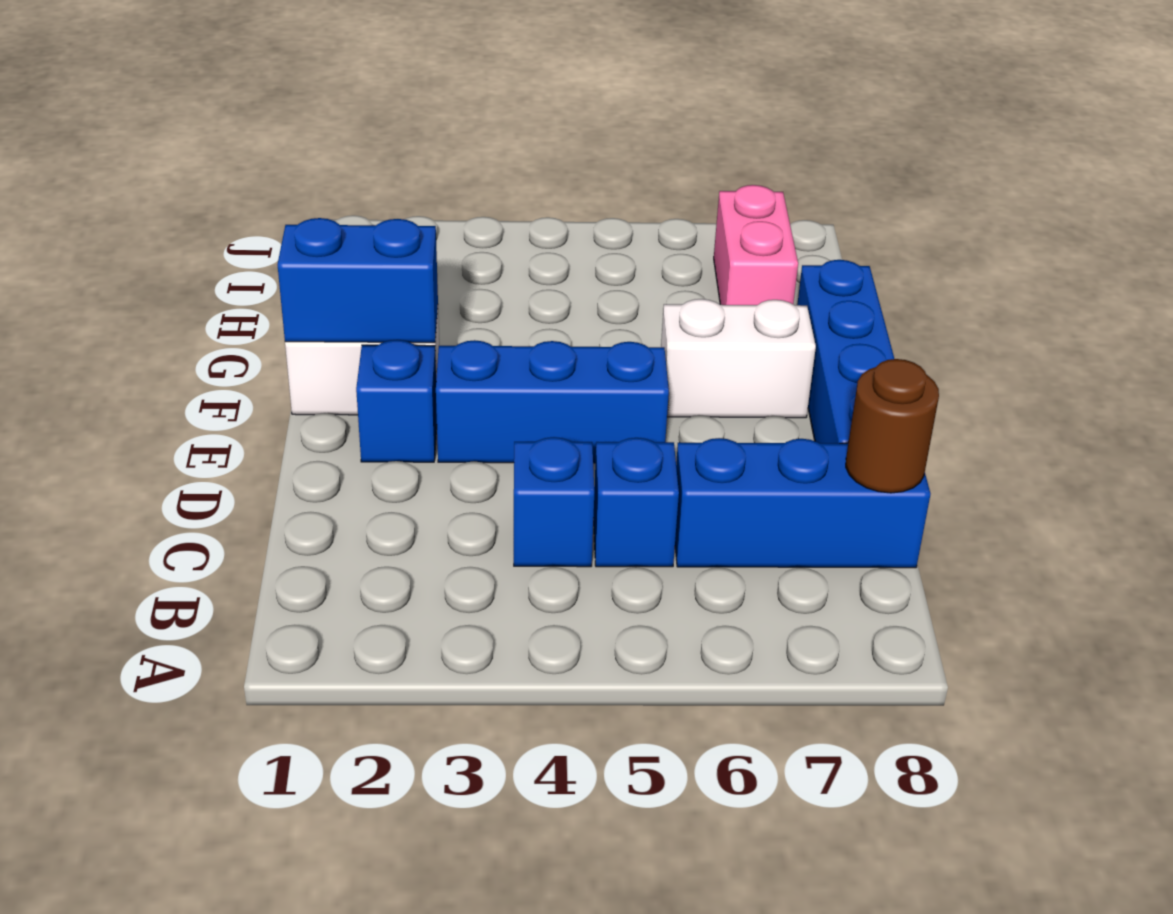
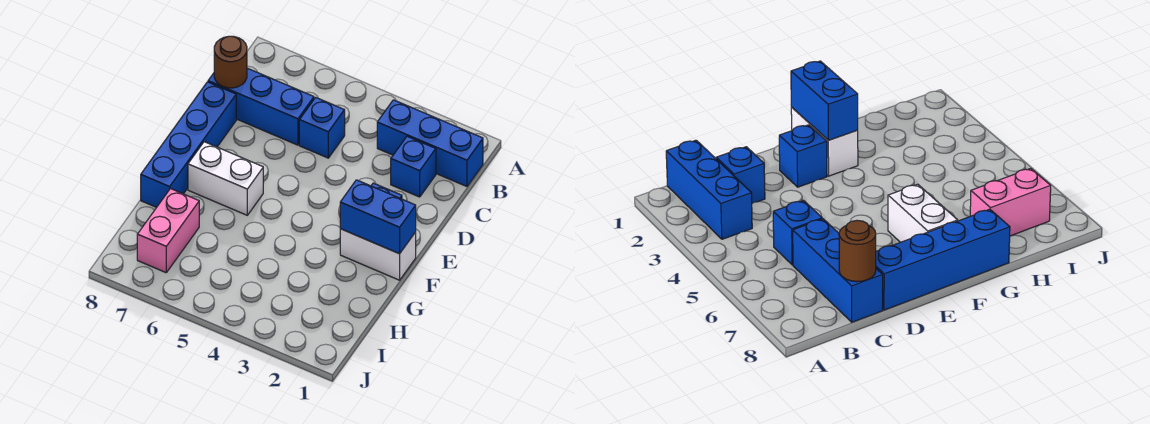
blue brick C4 level 1 -> blue brick C2 level 1
blue brick E3:E5 level 1 -> blue brick B1:B3 level 1

